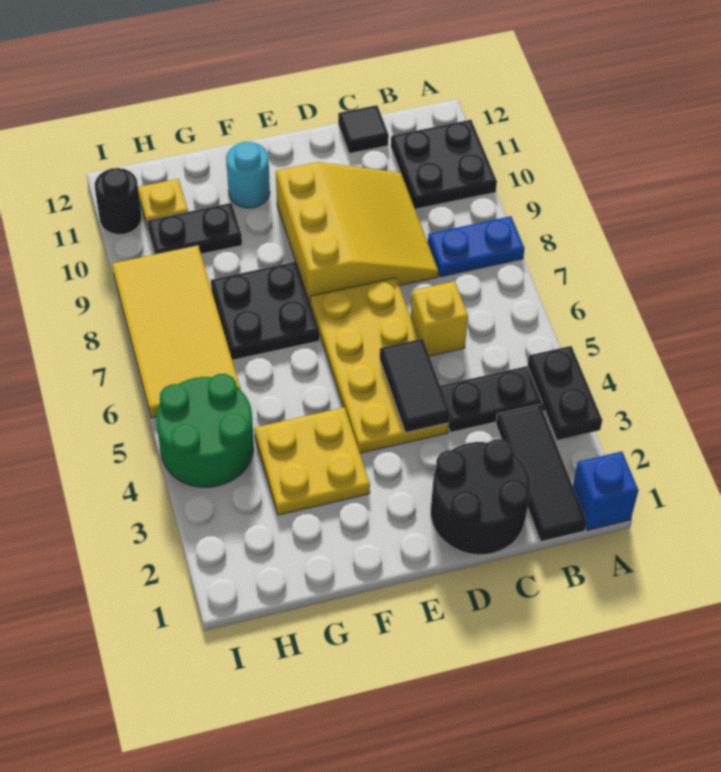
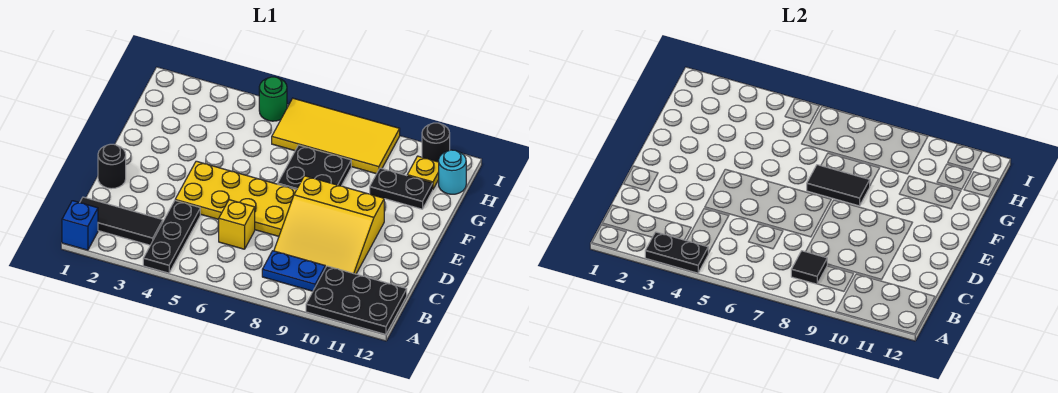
blue plate A8:B8 level 1 -> blue plate B8:B9 level 1
black plate A10:B11 level 1 -> black plate A10:B12 level 1
black round brick C1:D2 level 1 -> black round brick D1 level 1
black tile C12 level 1 -> black tile B8 level 2
black tile D4:D5 level 2 -> black tile F7:F8 level 2
yellow plate F3:G4 level 1 -> none
cyan round brick F11 level 1 -> cyan round brick H12 level 1
black plate G10:H10 level 1 -> black plate G10:G11 level 1
green round brick H4:I5 level 1 -> green round brick I5 level 1

